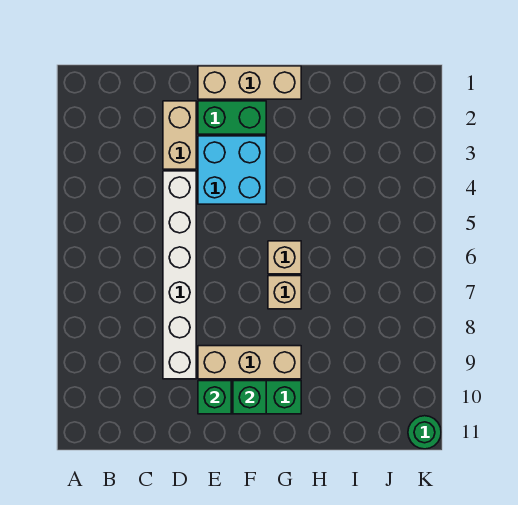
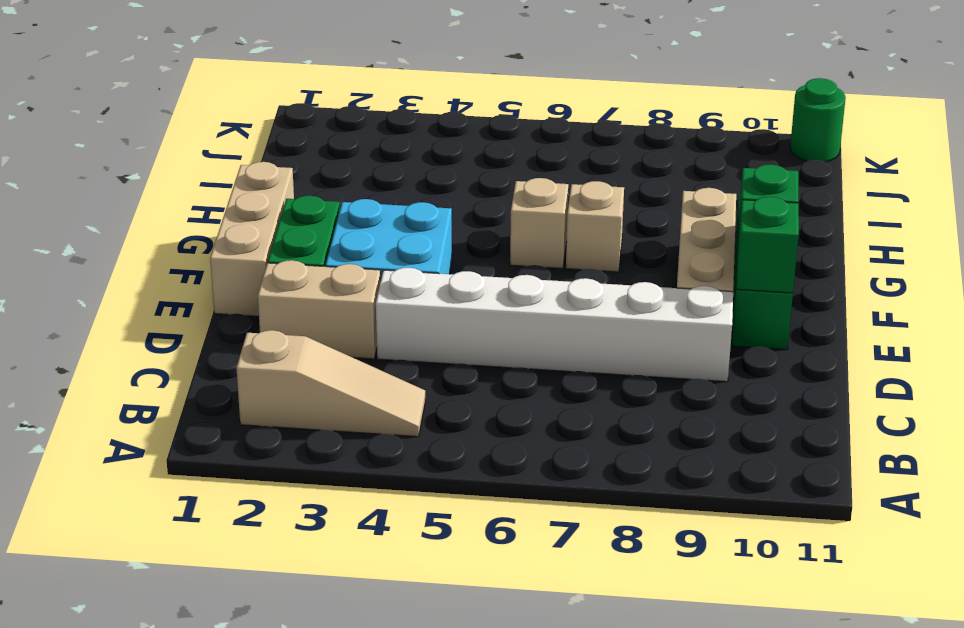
none -> tan slope B2:B4 level 1 top 2

